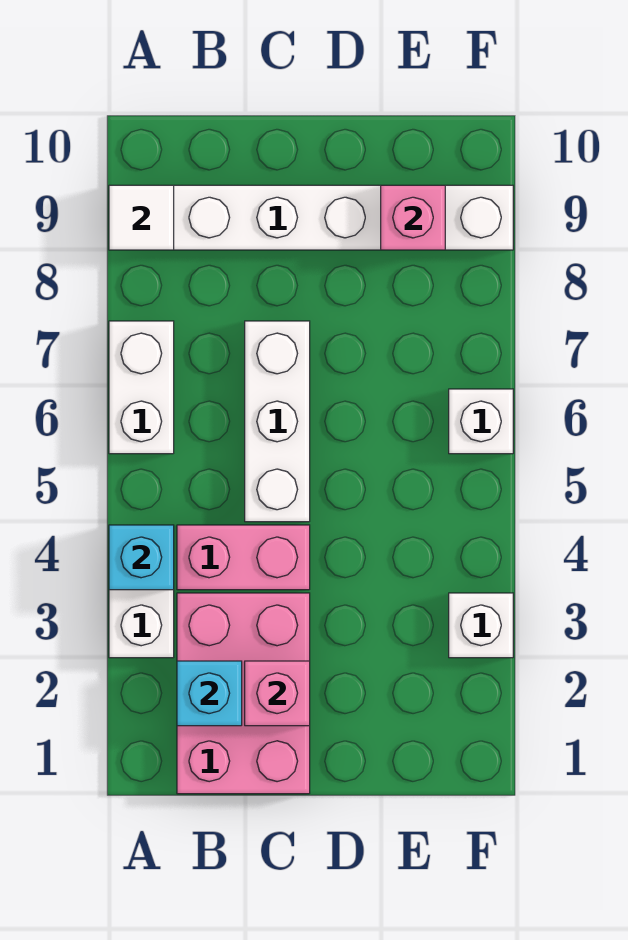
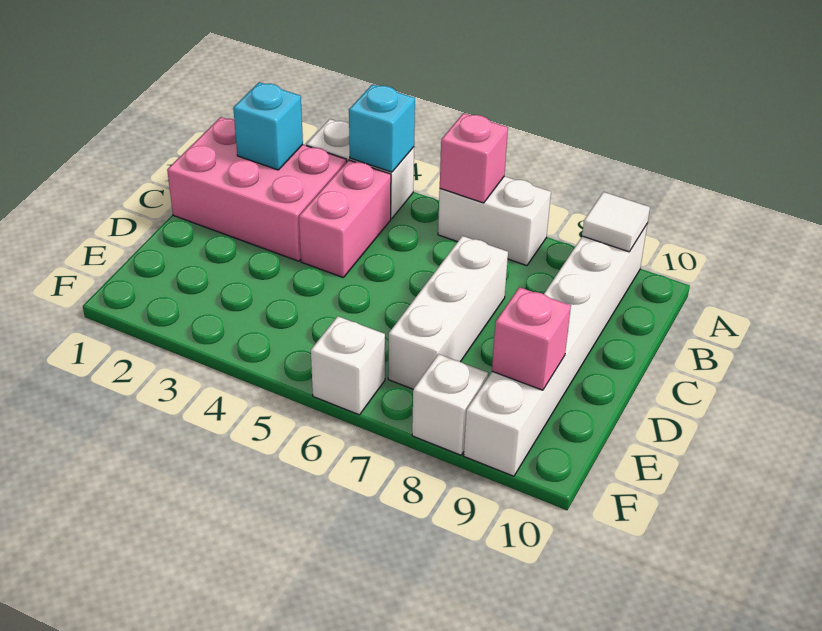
pink brick C2 level 2 -> pink brick A6 level 2
white brick C5:C7 level 1 -> white brick C7:E7 level 1
white brick F3 level 1 -> white brick F8 level 1

